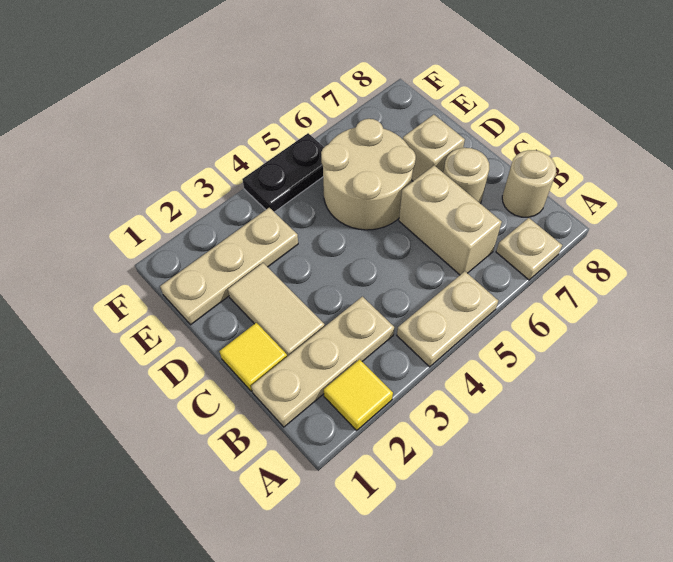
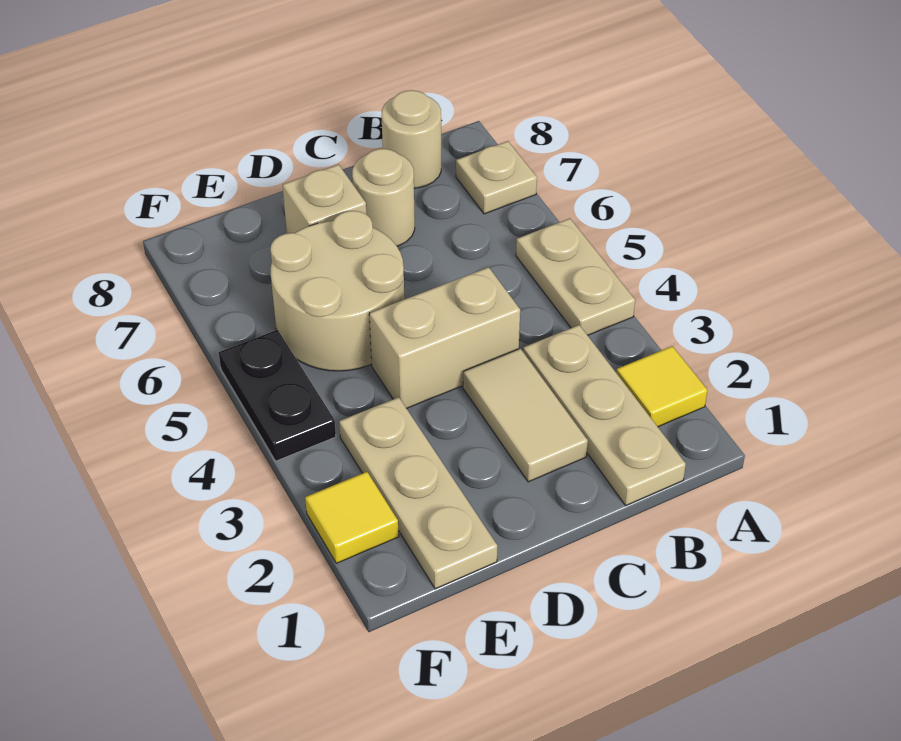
tan brick B6:C6 level 1 -> tan brick C4:D4 level 1
yellow tile C1 level 1 -> yellow tile F2 level 1
tan tile C2:D2 level 1 -> tan tile C2:C3 level 1

